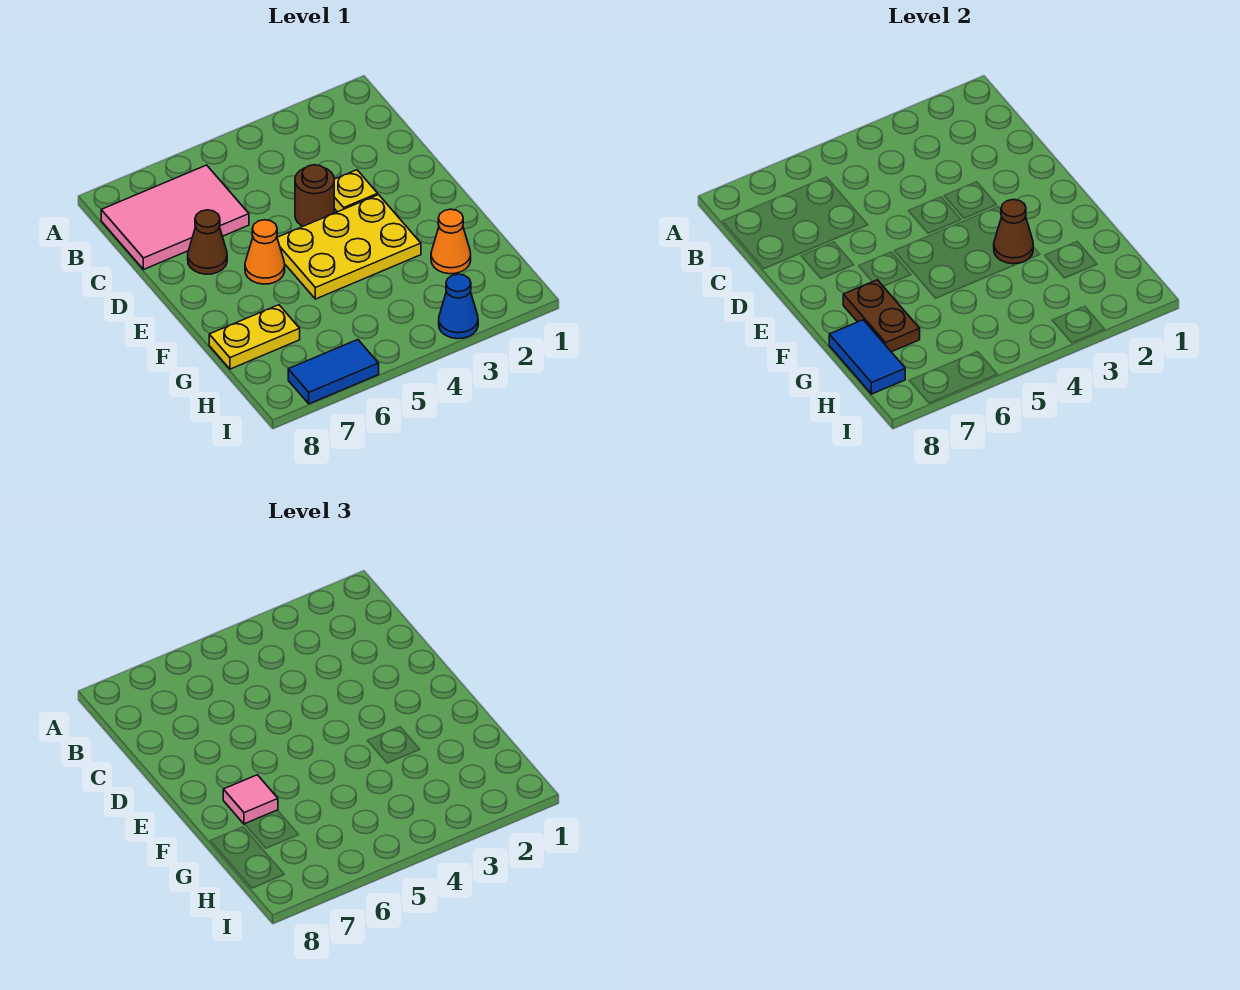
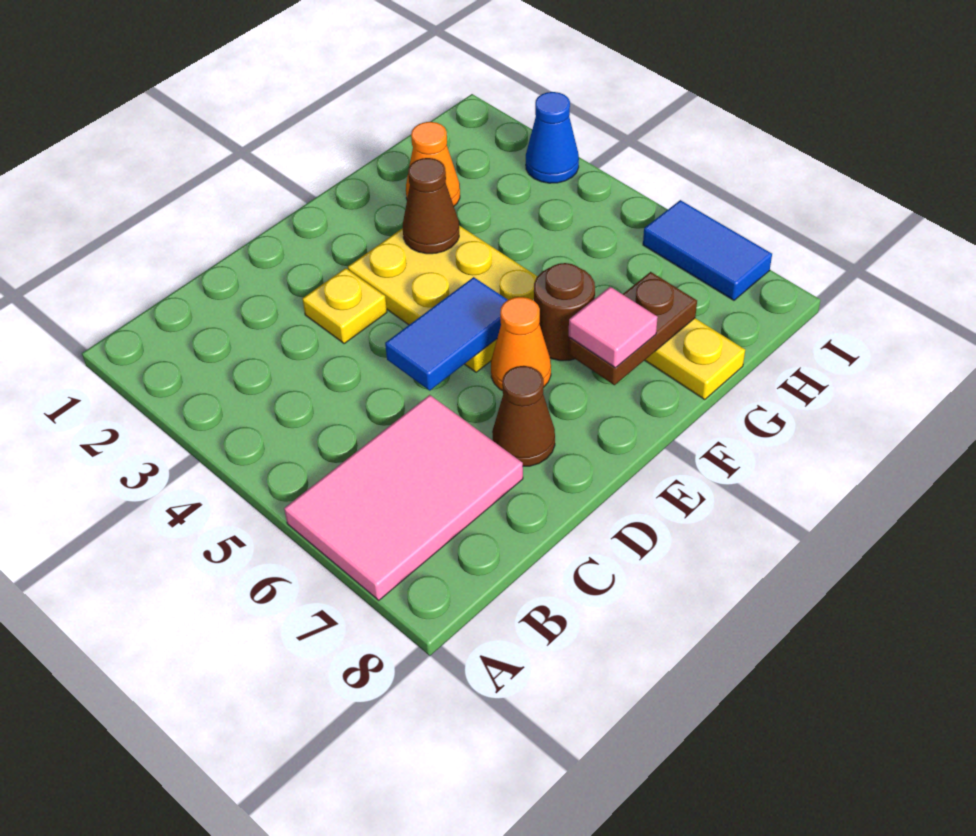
pink tile B6:C8 level 1 -> pink tile A6:C7 level 1
brown round brick D4 level 1 -> brown round brick F6 level 1
blue tile G8:H8 level 2 -> blue tile D5:E5 level 2

